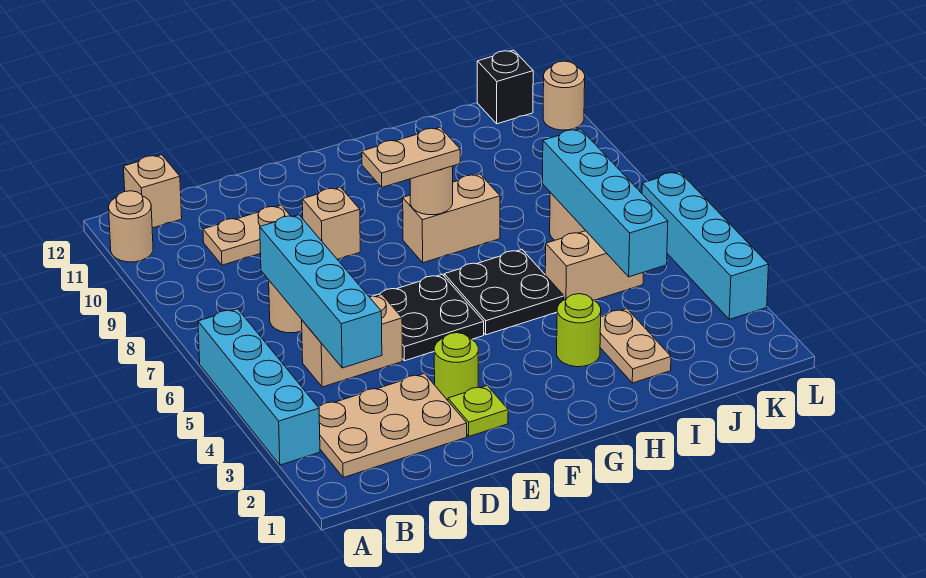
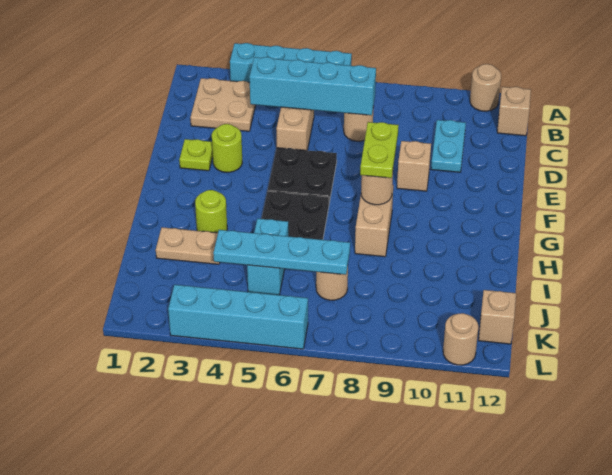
tan plate B2:D3 level 1 -> tan plate B2:C3 level 1
tan plate C10:D10 level 1 -> cyan plate C10:D10 level 1
tan plate F8:G8 level 3 -> lime plate F8:G8 level 3
tan brick I5:J5 level 1 -> cyan brick I5:J5 level 1
cyan brick J4:J7 level 2 -> cyan plate J4:J7 level 2
black brick K12 level 1 -> tan brick K12 level 1

